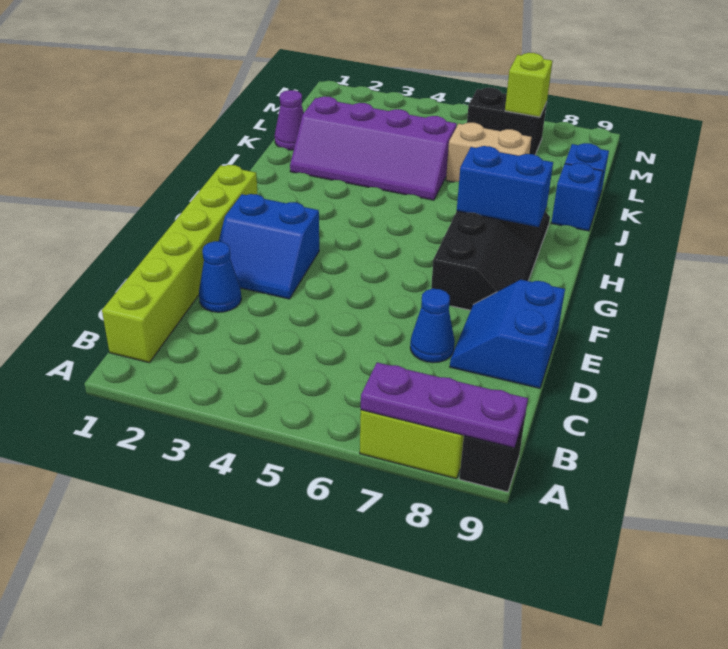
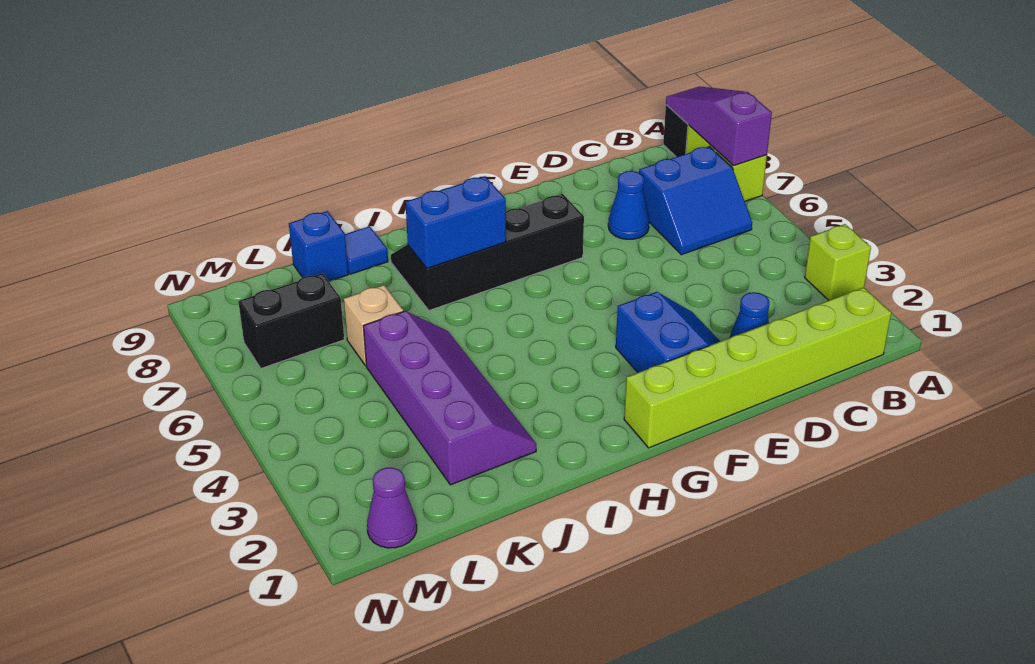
purple plate A7:A9 level 2 -> purple slope A7:A9 level 2 top 7
blue slope D8:E9 level 1 top 9 -> blue slope B6:C7 level 1 top 7
blue brick H7:H8 level 2 -> blue brick H7:I7 level 2
blue brick J9 level 1 -> blue tile J9 level 1
purple cone K1 level 1 -> purple cone M1 level 1
tan brick K6:K7 level 1 -> tan brick K6 level 1
black brick M6:M7 level 1 -> black brick L7:M7 level 1
lime brick M7 level 2 -> lime brick A3 level 1

